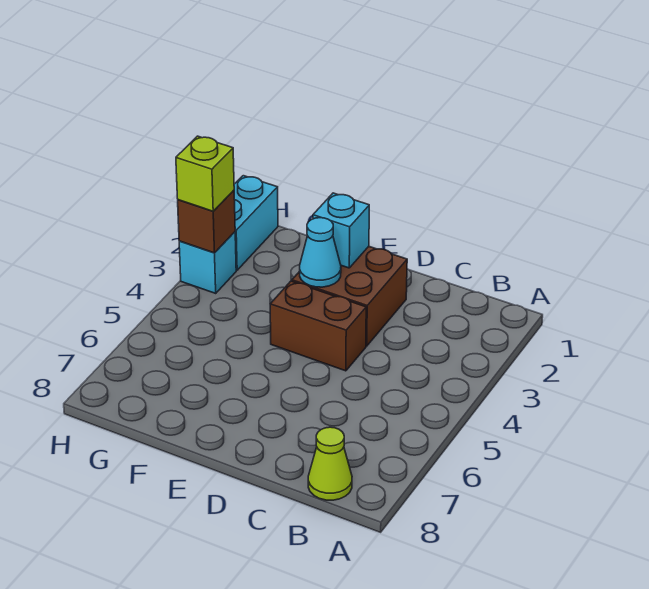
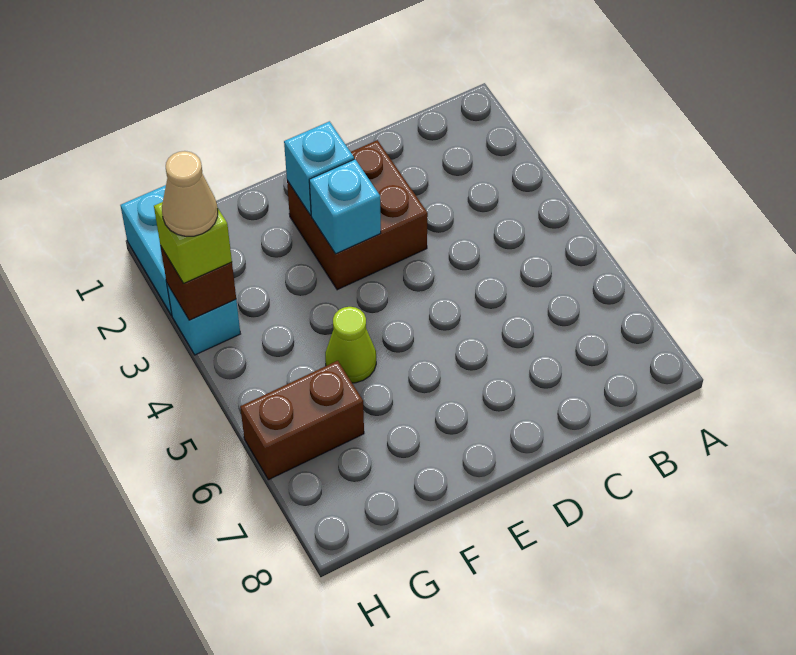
lime cone B8 level 1 -> lime cone F5 level 1
brown brick D4:E4 level 1 -> brown brick G6:H6 level 1
cyan cone E3 level 2 -> cyan brick E3 level 2
none -> tan cone H3 level 4

